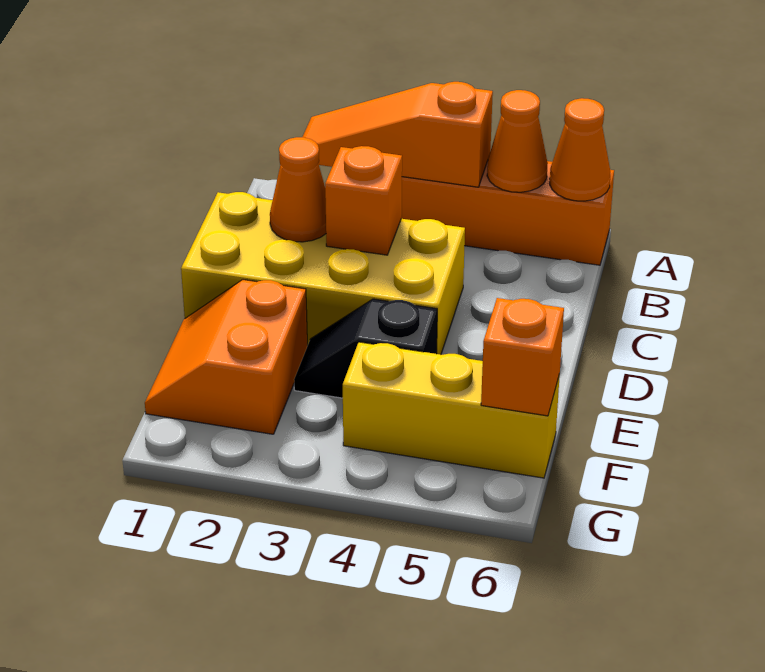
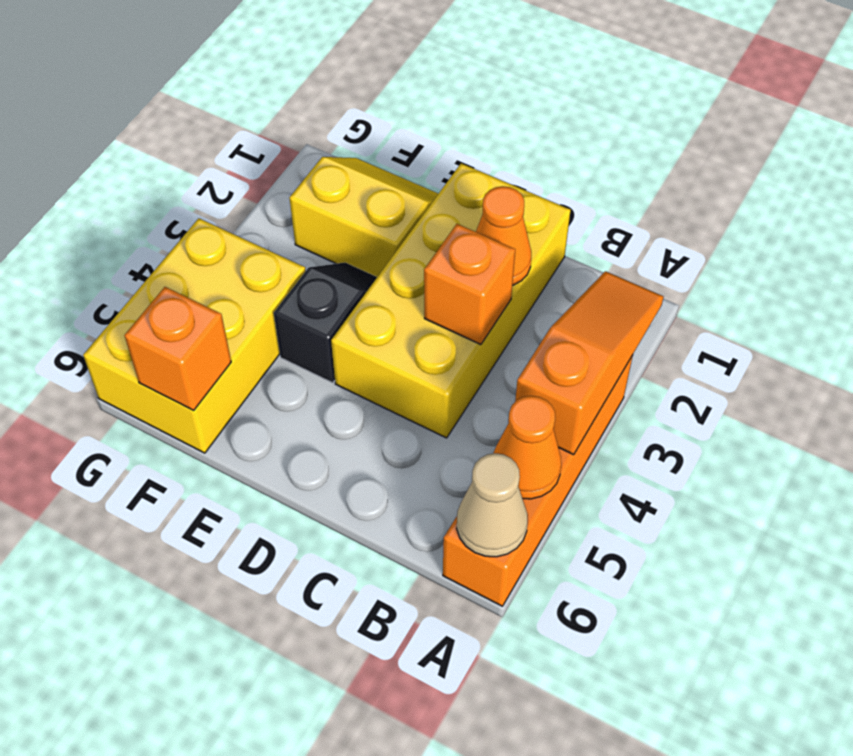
orange cone A6 level 2 -> tan cone A6 level 2
orange slope E1:F2 level 1 top 2 -> yellow slope E1:F2 level 1 top 2
yellow brick F4:F6 level 1 -> yellow brick F4:G6 level 1

